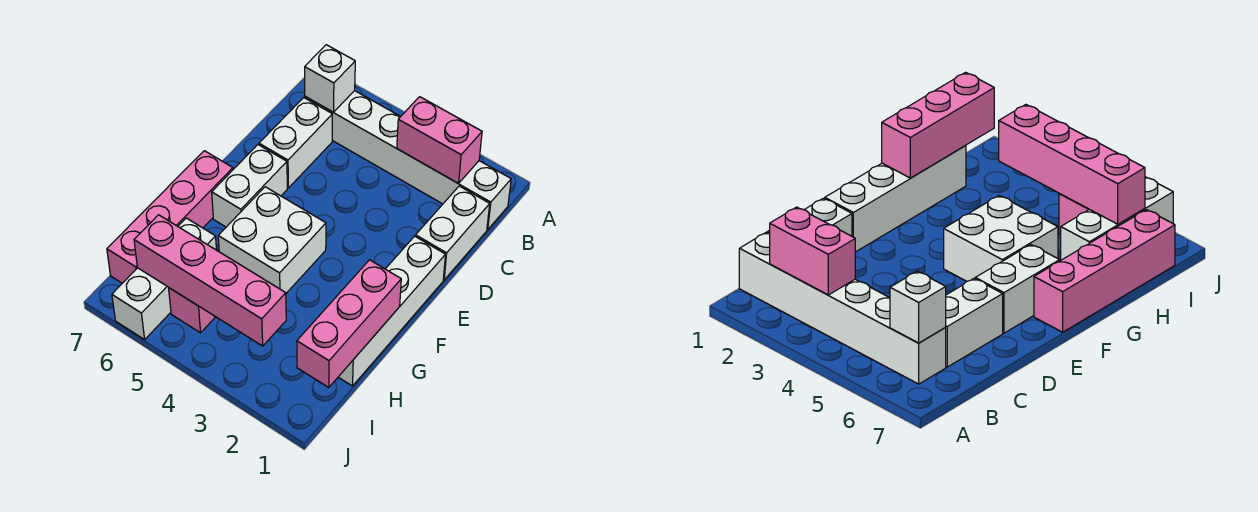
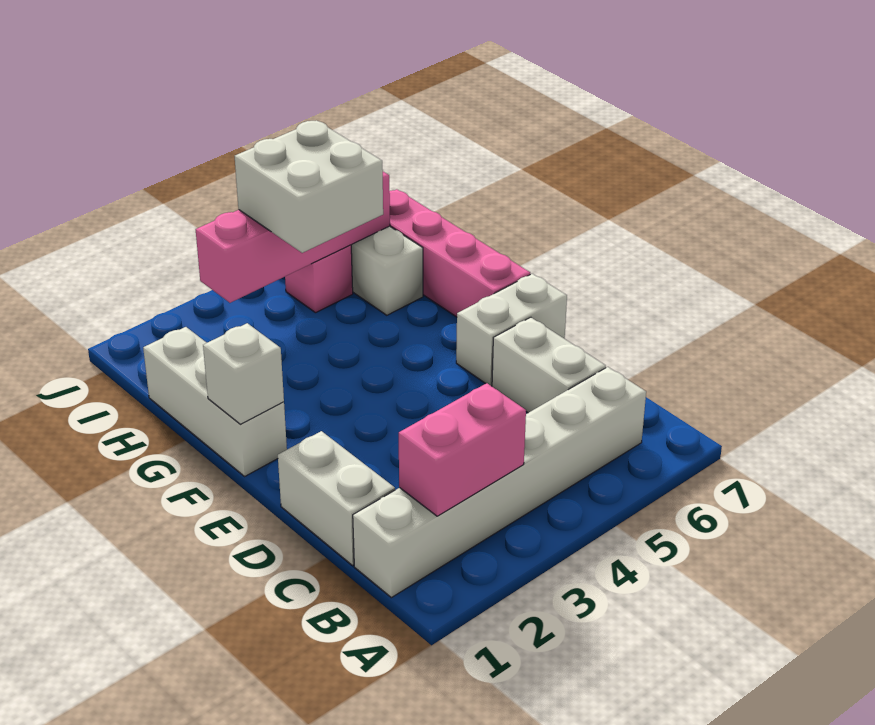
white brick B6 level 2 -> white brick F1 level 2
white brick E1:H1 level 1 -> white brick F1:H1 level 1
white brick E6:F6 level 1 -> white brick E6:E7 level 1
white brick F4:G5 level 1 -> white brick H4:I5 level 3
pink brick G1:I1 level 2 -> none

